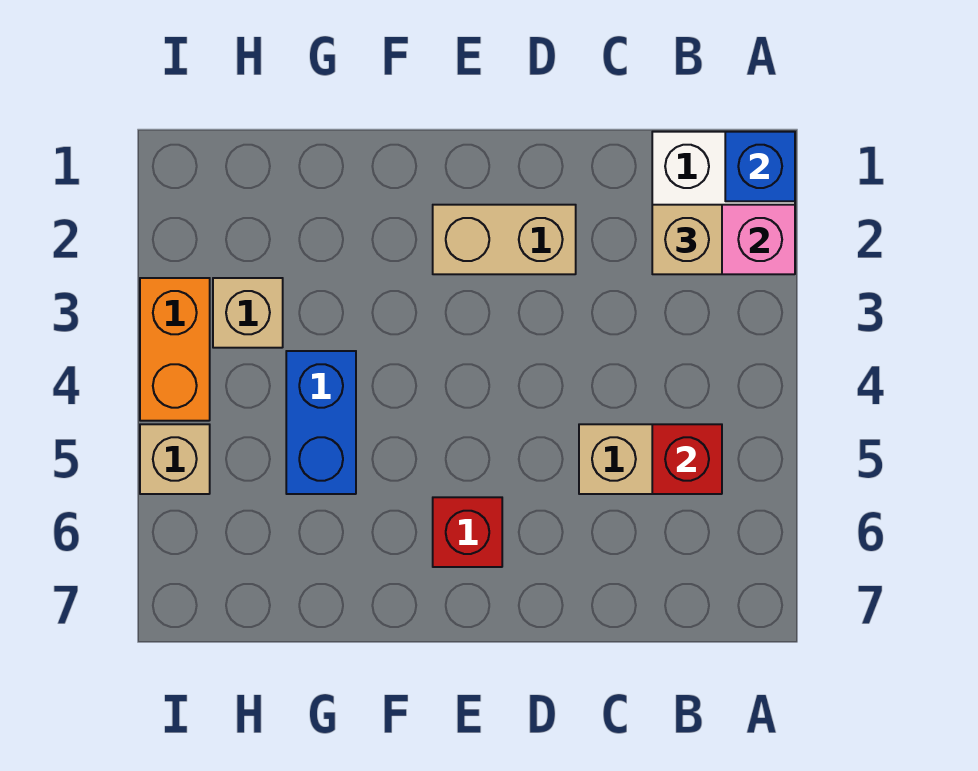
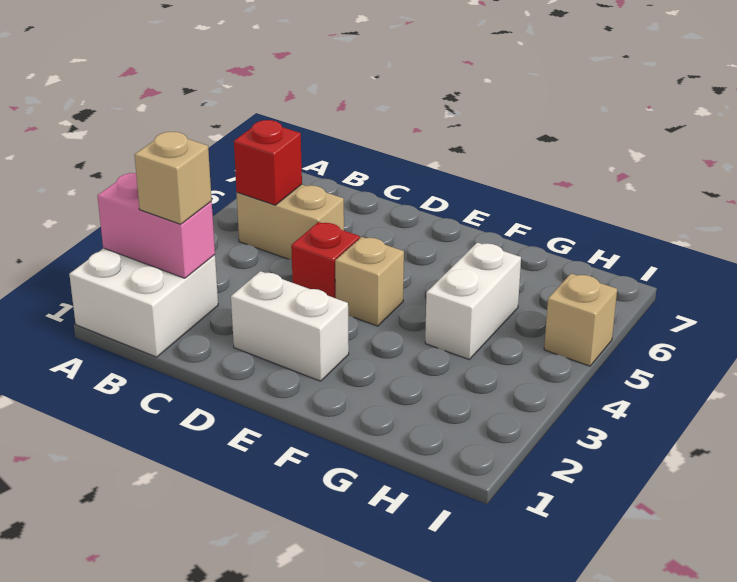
blue brick A1 level 2 -> none
tan brick D2:E2 level 1 -> white brick D2:E2 level 1
red brick E6 level 1 -> red brick D4 level 1
blue brick G4:G5 level 1 -> white brick G4:G5 level 1
tan brick H3 level 1 -> tan brick E4 level 1
orange brick I3:I4 level 1 -> none

